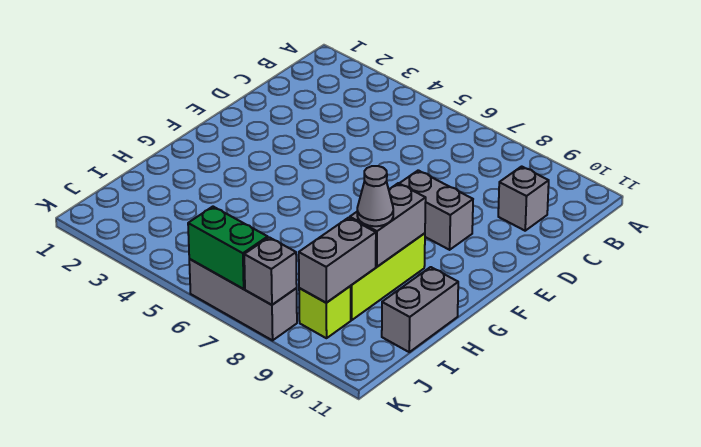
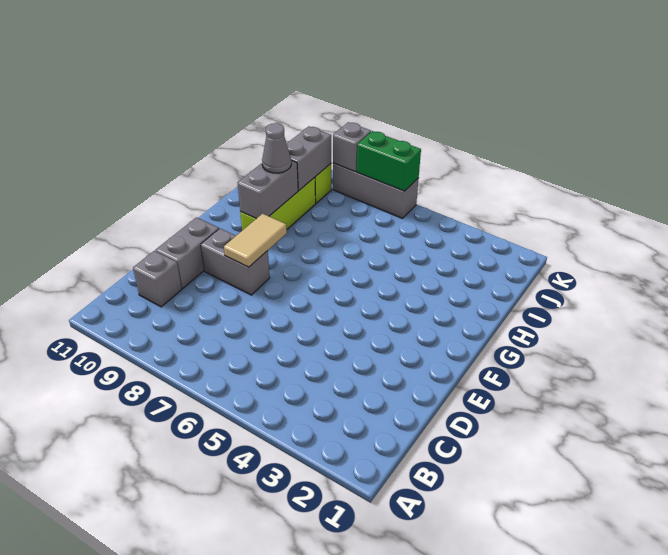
none -> tan tile E8:F8 level 2
grey brick H11:I11 level 1 -> grey brick D10:E10 level 1

